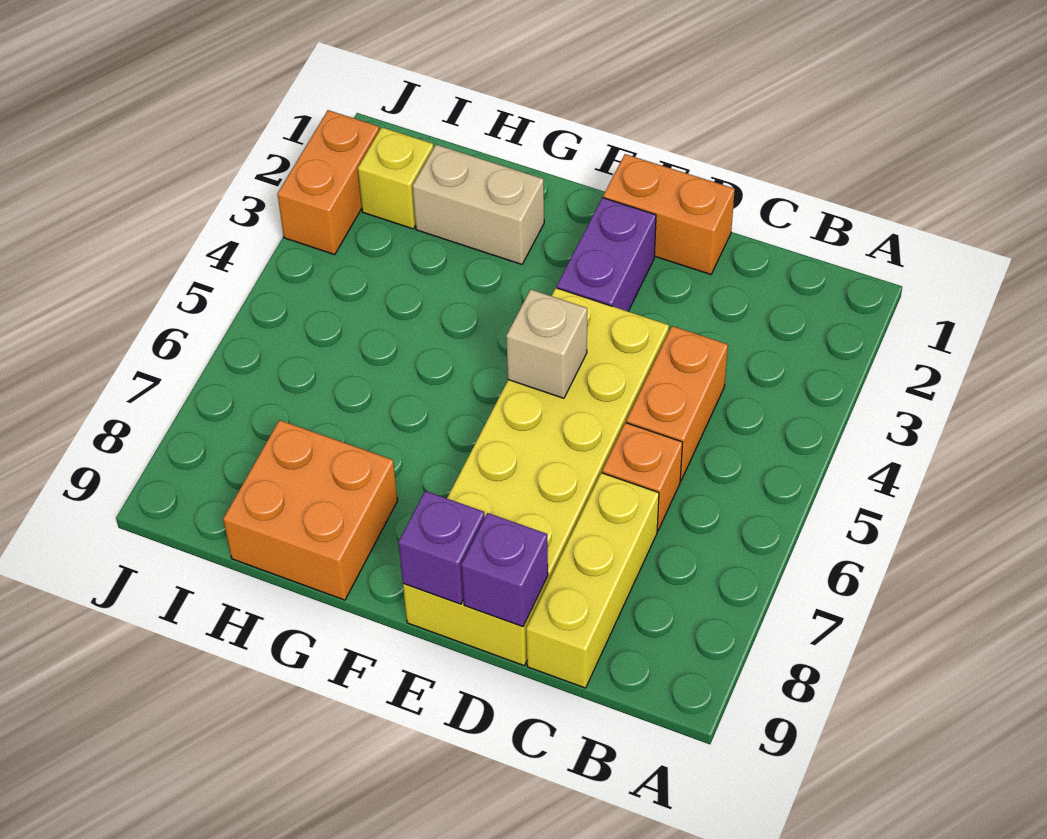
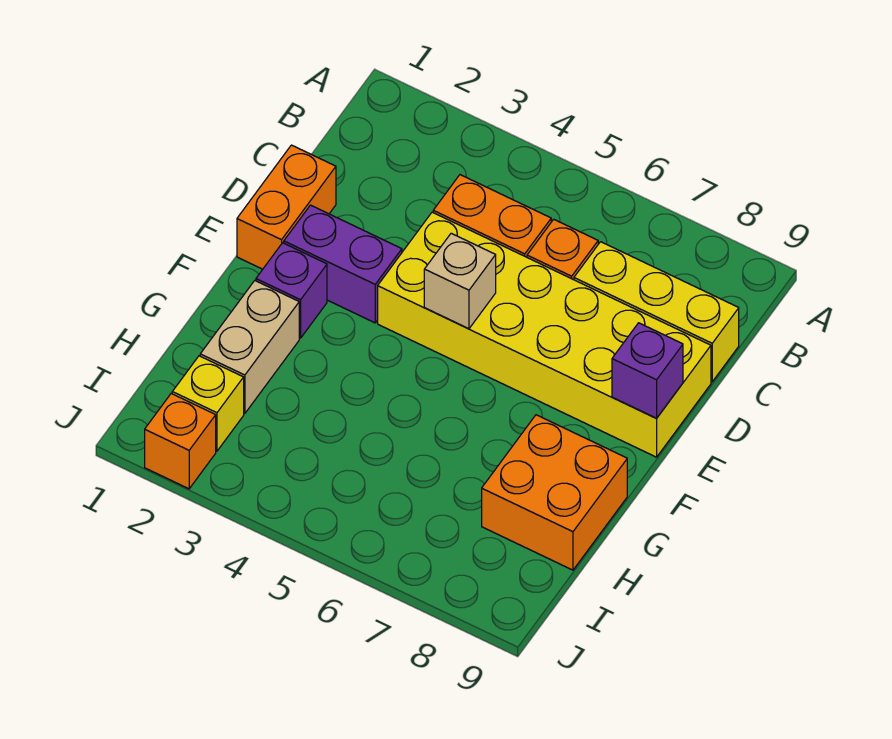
purple brick D9 level 2 -> purple brick F2 level 1
orange brick J2:J3 level 1 -> orange brick J2 level 1

